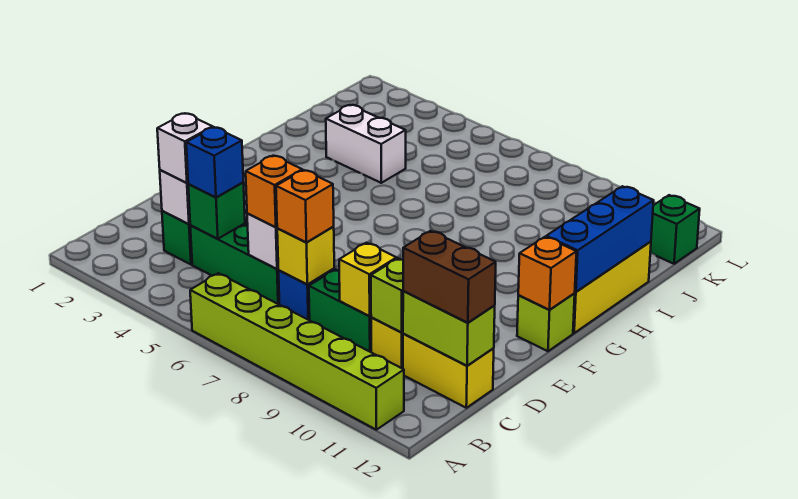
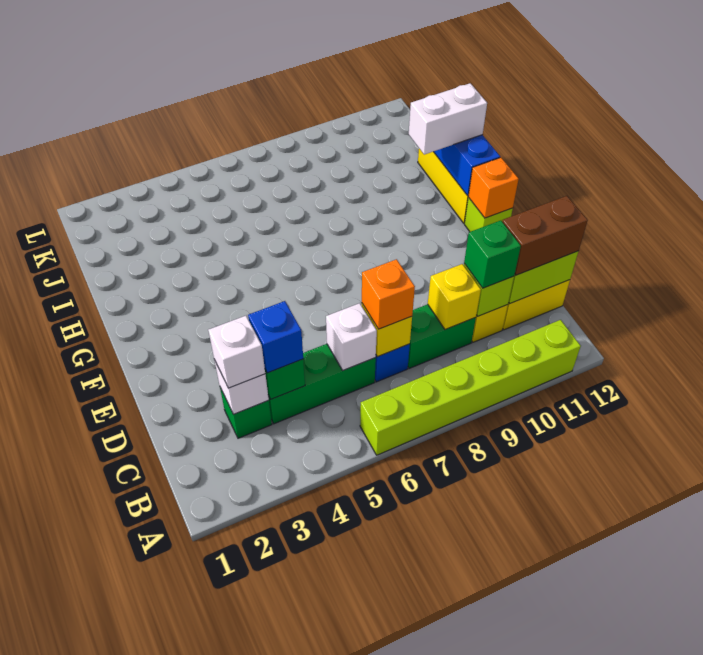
orange brick C6 level 3 -> none
white brick I3:I4 level 1 -> white brick H11:H12 level 3
green brick K12 level 1 -> green brick C10 level 3

